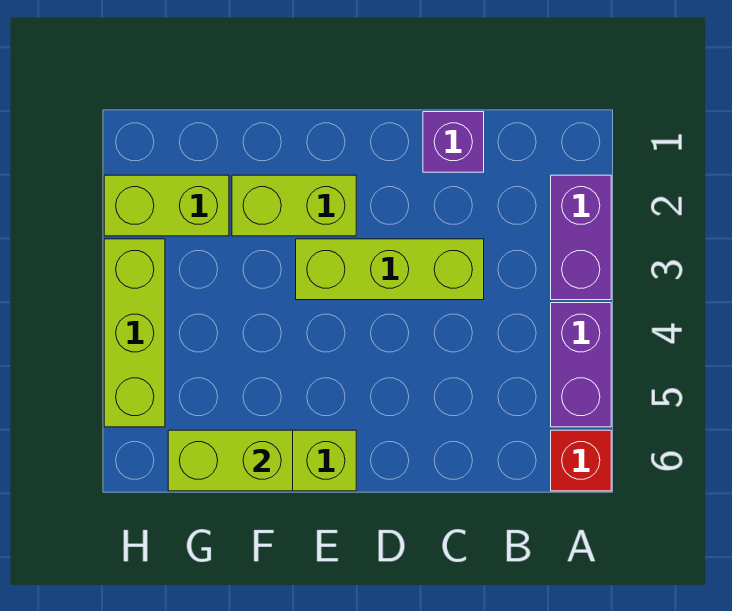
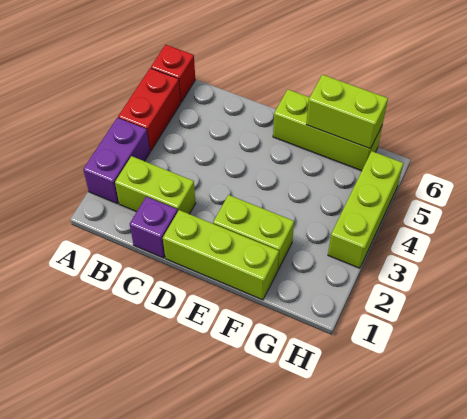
purple brick A4:A5 level 1 -> red brick A4:A5 level 1
lime brick C3:E3 level 1 -> lime brick D1:F1 level 1
lime brick G2:H2 level 1 -> lime brick B2:C2 level 1

